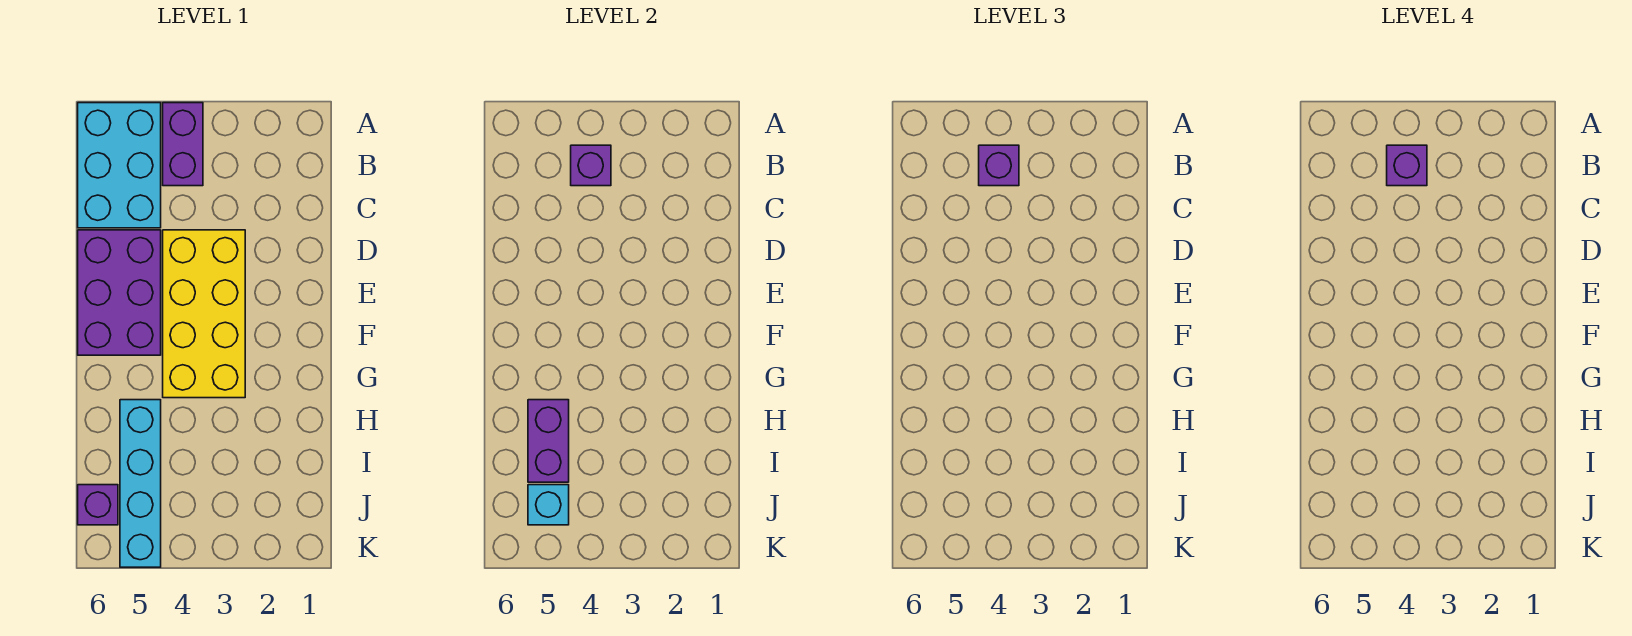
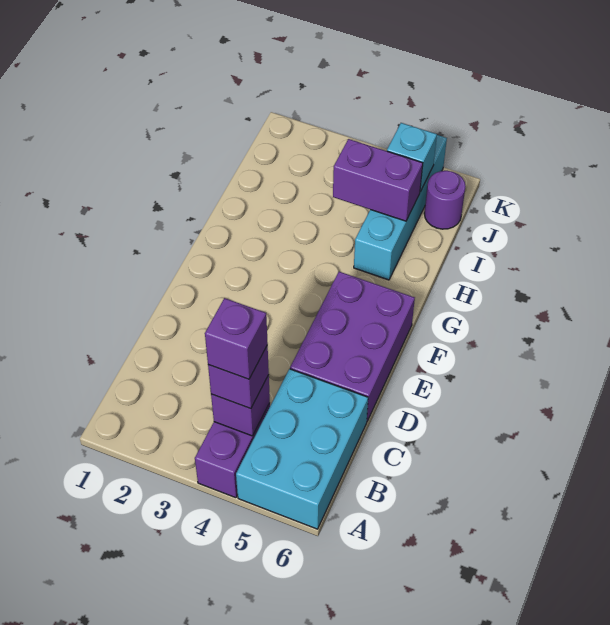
yellow brick D3:G4 level 1 -> none
purple brick H5:I5 level 2 -> purple brick I4:I5 level 2
purple brick J6 level 1 -> purple round brick J6 level 1

